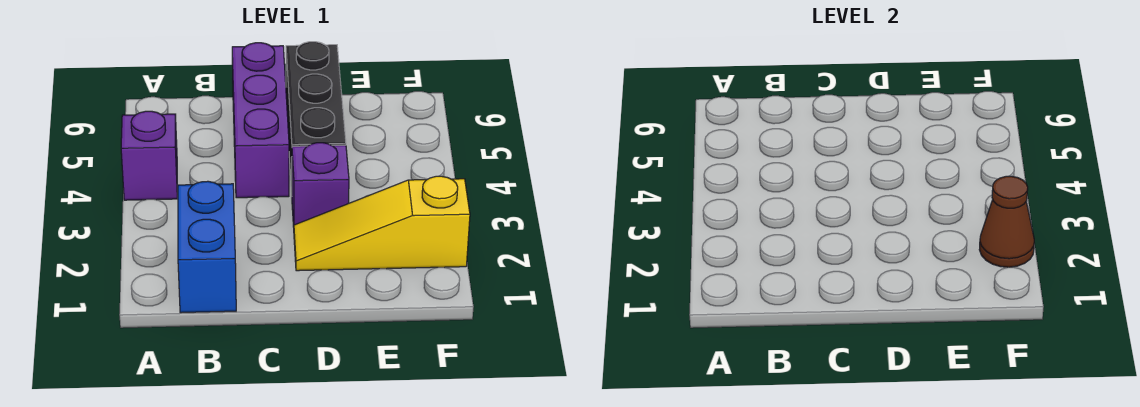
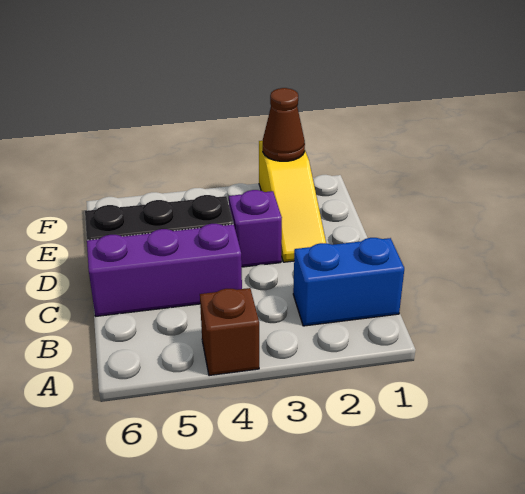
purple brick A4 level 1 -> brown brick A4 level 1

